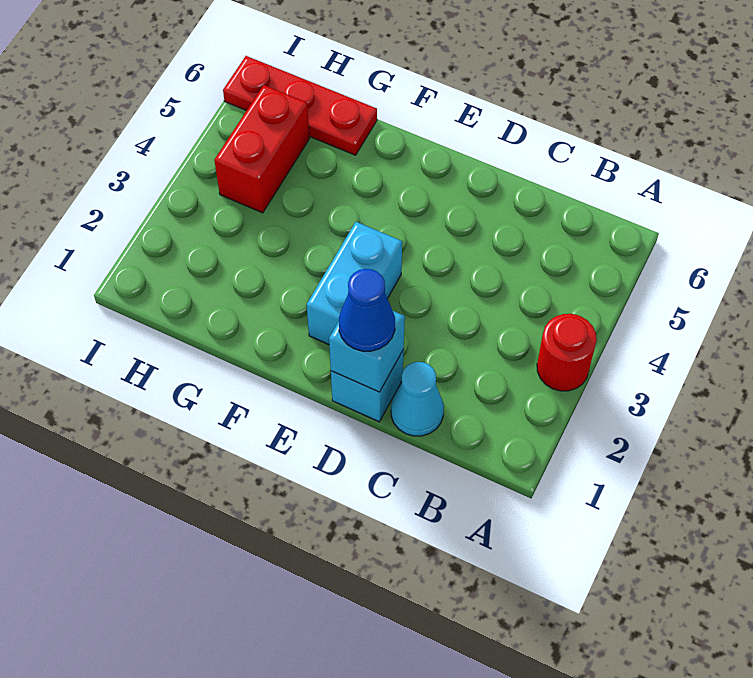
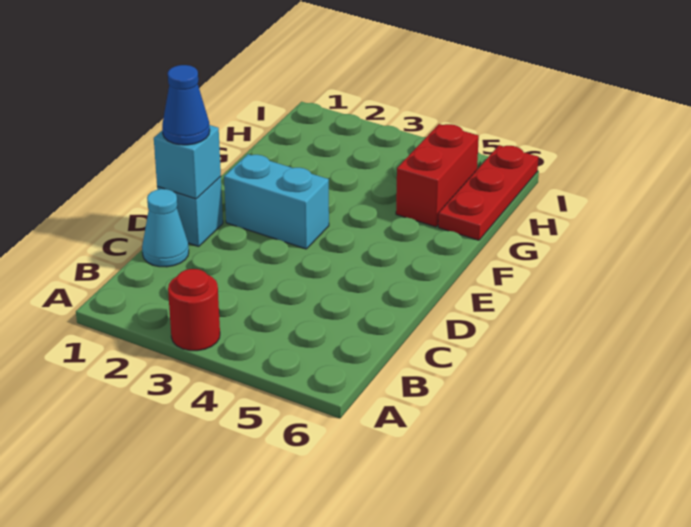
red brick H4:H5 level 1 -> red brick G5:H5 level 1

